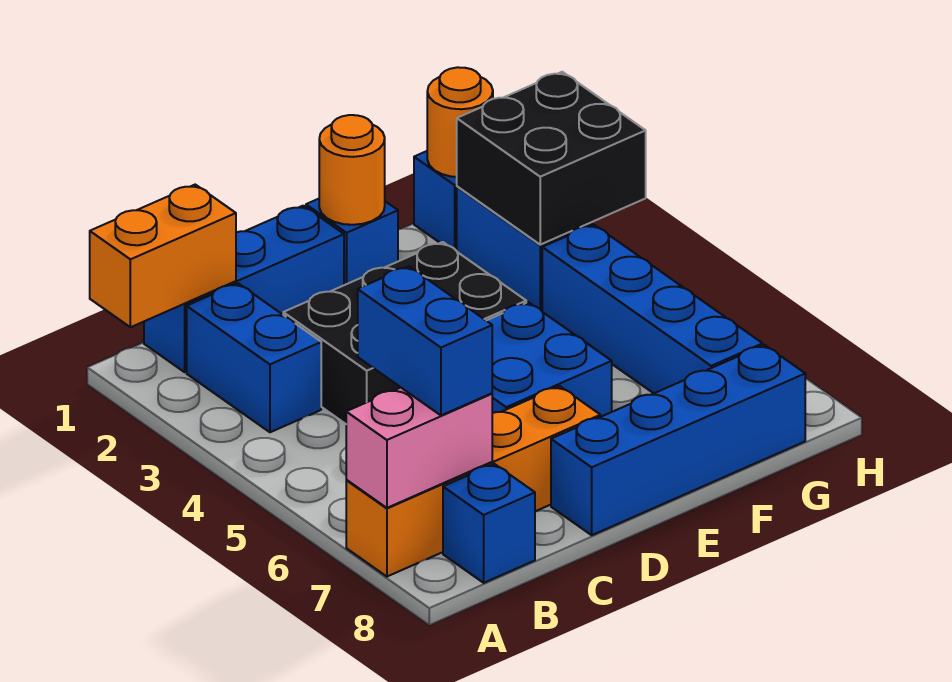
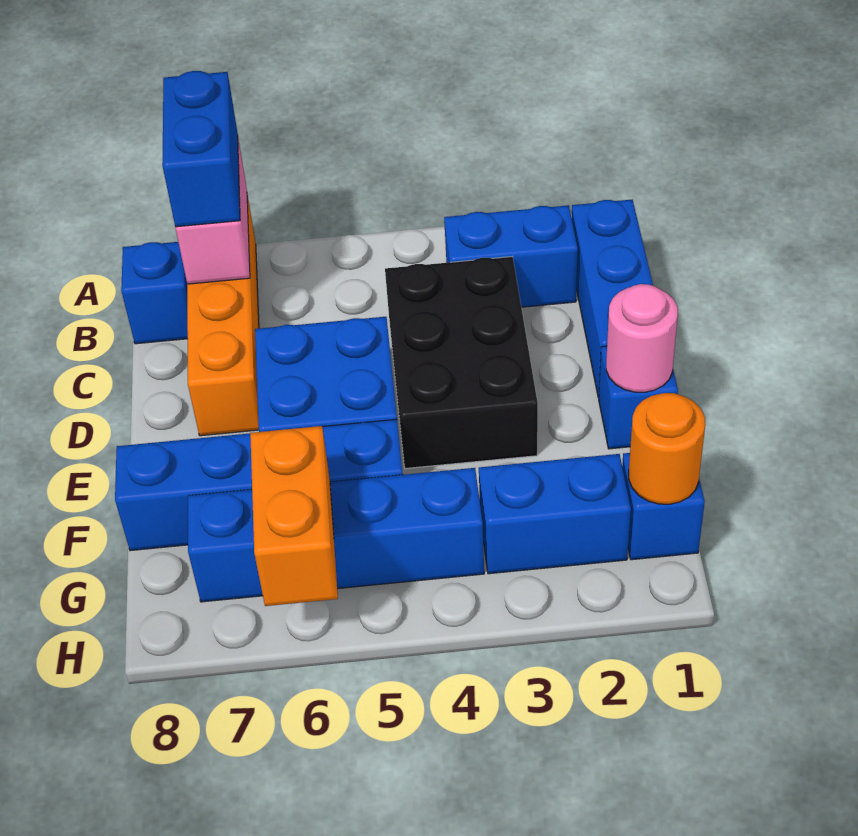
orange brick A1:B1 level 2 -> orange brick G6:H6 level 2
blue brick B6:B7 level 3 -> blue brick A7:B7 level 3
blue brick D8:G8 level 1 -> blue brick F5:F8 level 1
orange round brick E1 level 2 -> pink round brick E1 level 2
black brick G2:H3 level 2 -> none

